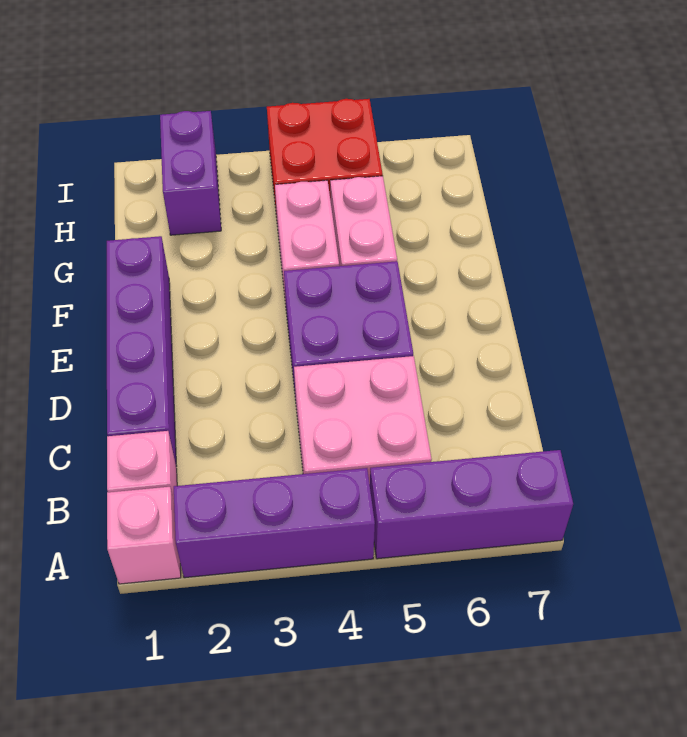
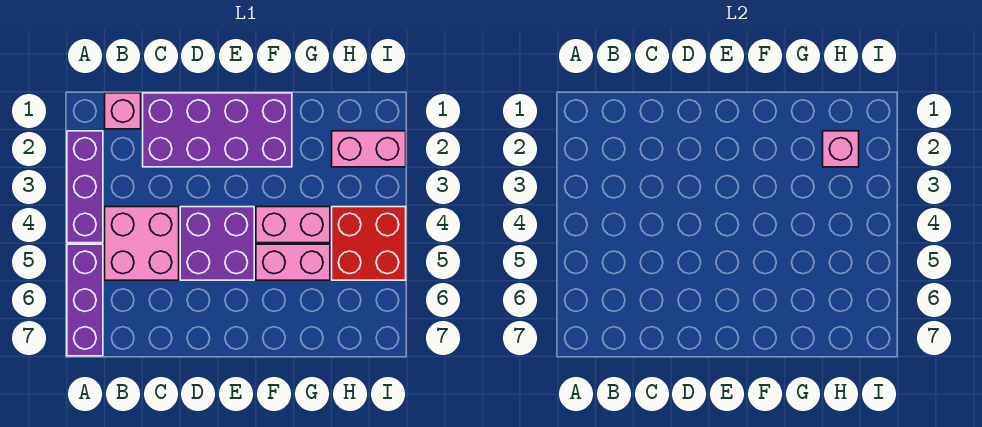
pink brick A1 level 1 -> pink brick H2 level 2
purple brick C1:F1 level 1 -> purple brick C1:F2 level 1
purple brick H2:I2 level 1 -> pink brick H2:I2 level 1

